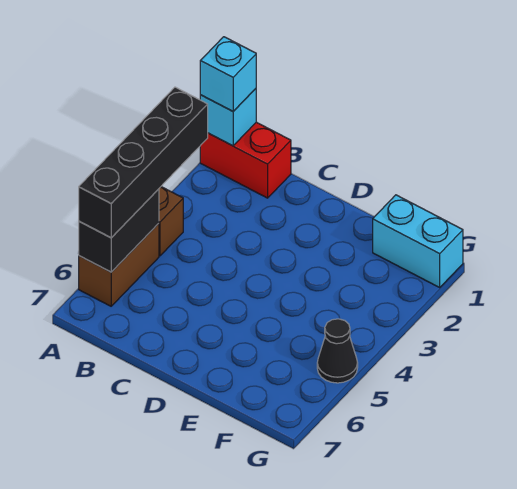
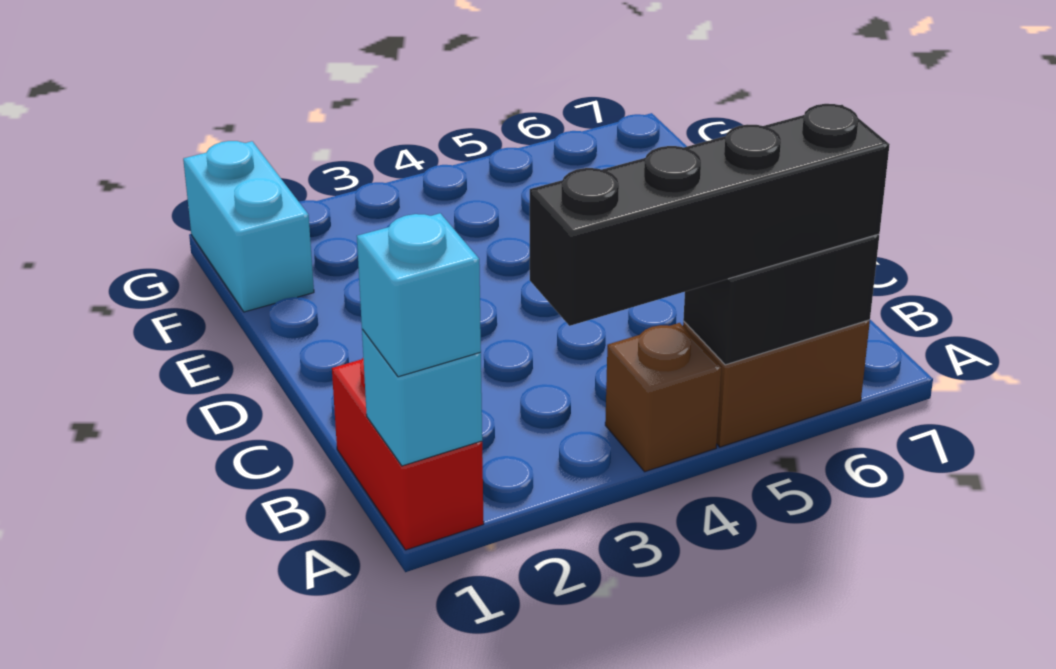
black cone G5 level 1 -> none

